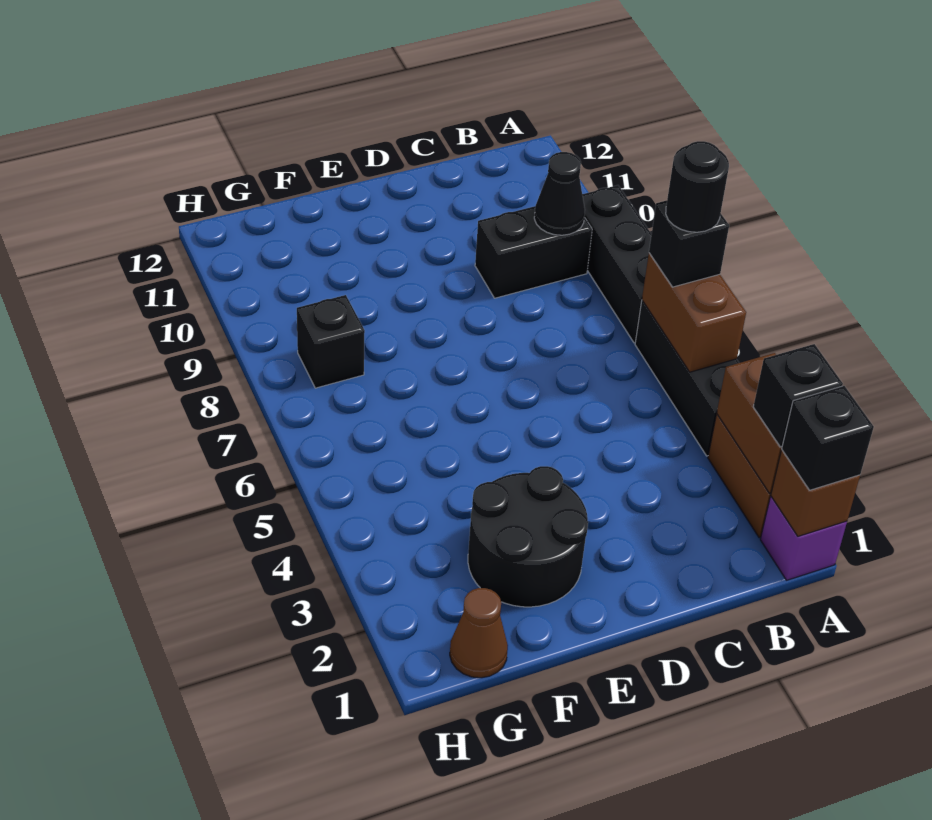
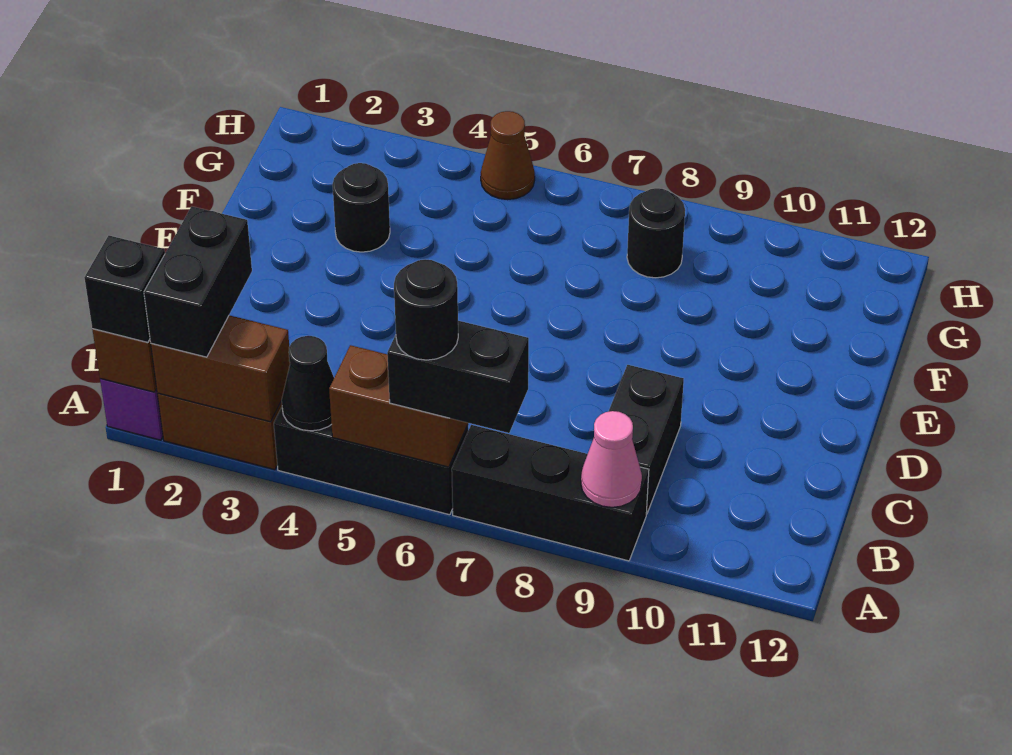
black brick A2 level 3 -> black brick A2:B2 level 3
black brick A6 level 3 -> black brick A6:A7 level 3
none -> pink cone A9 level 2
black cone B9 level 2 -> black cone A4 level 2
black round brick E2:F3 level 1 -> black round brick F3 level 1
brown cone G1 level 1 -> brown cone H5 level 1
black brick G8 level 1 -> black round brick G8 level 1

